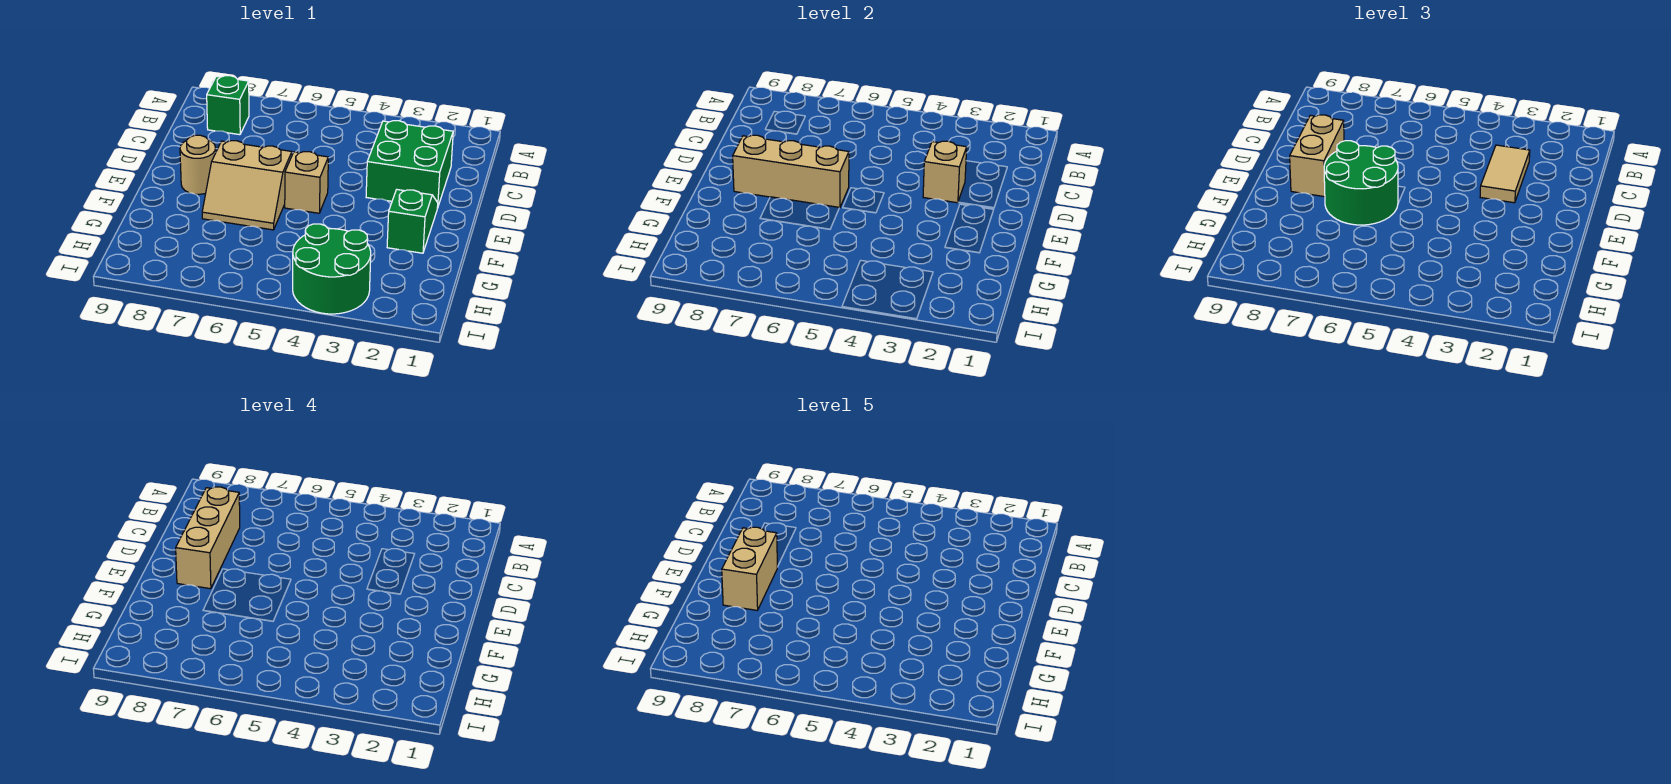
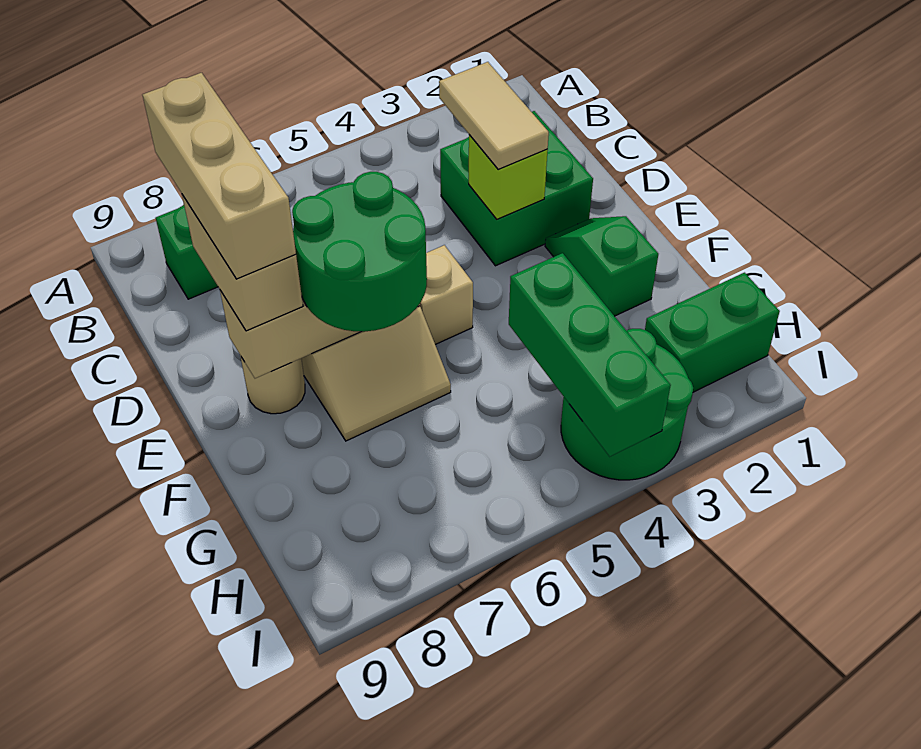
tan brick D3 level 2 -> lime brick D3 level 2
tan brick E8:F8 level 5 -> none
none -> green brick G4:I4 level 2
none -> green brick H1:H2 level 1

